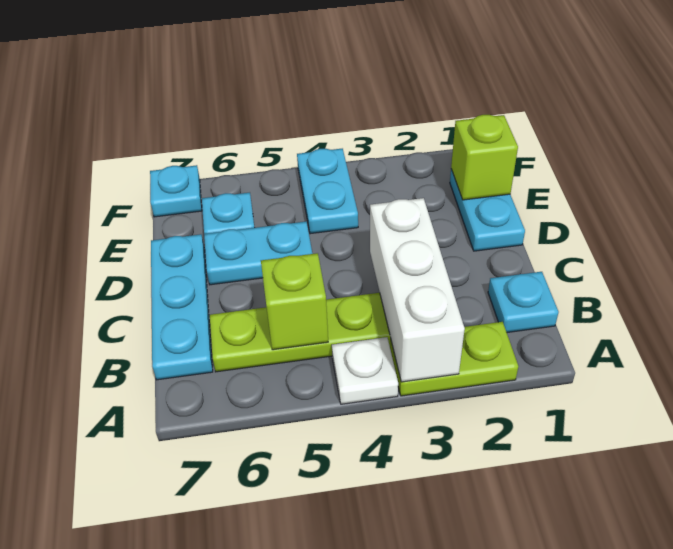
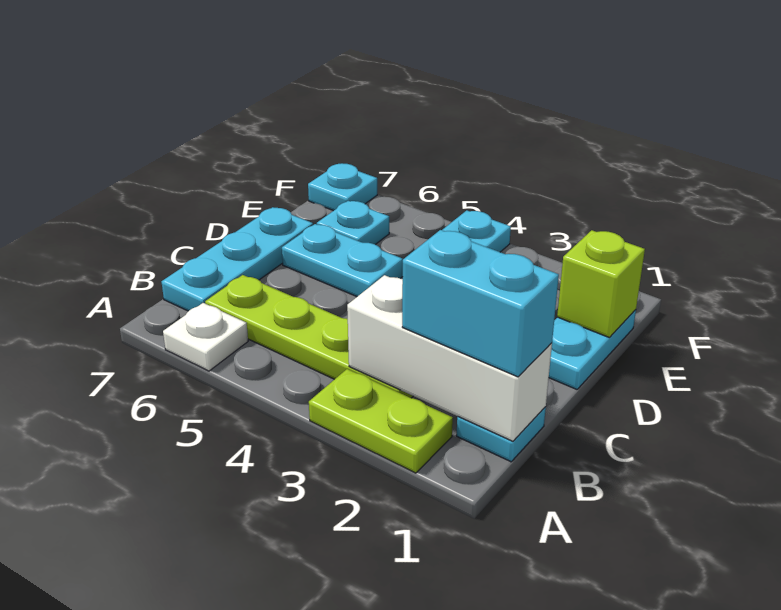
white brick A3:C3 level 2 -> white brick B1:B3 level 2
white plate A4 level 1 -> white plate A6 level 1
none -> cyan brick B1:B2 level 3
lime brick B5 level 2 -> none

